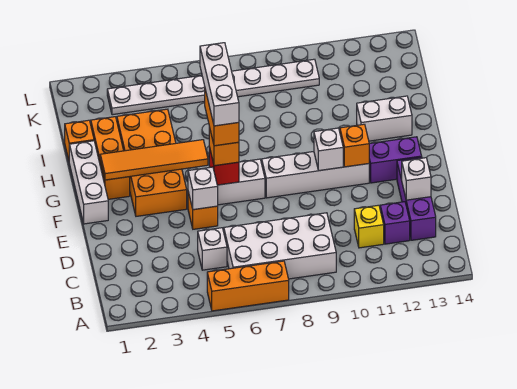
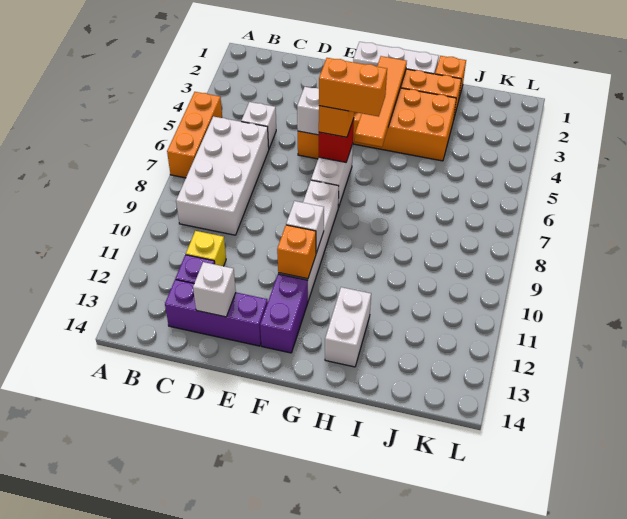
white brick F6:H6 level 5 -> none
white plate K3:K10 level 1 -> none

